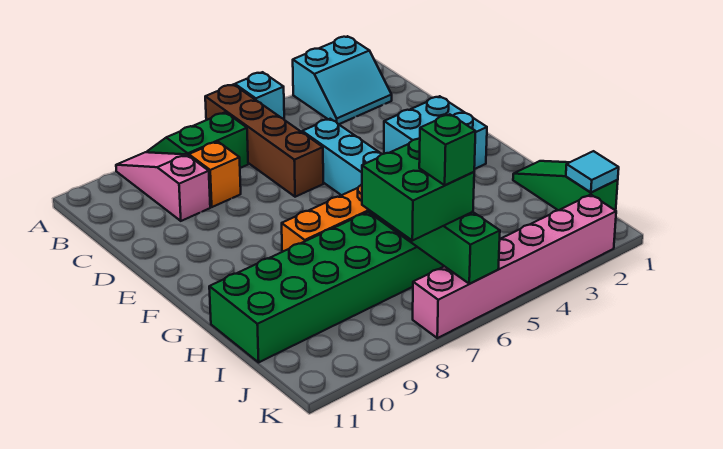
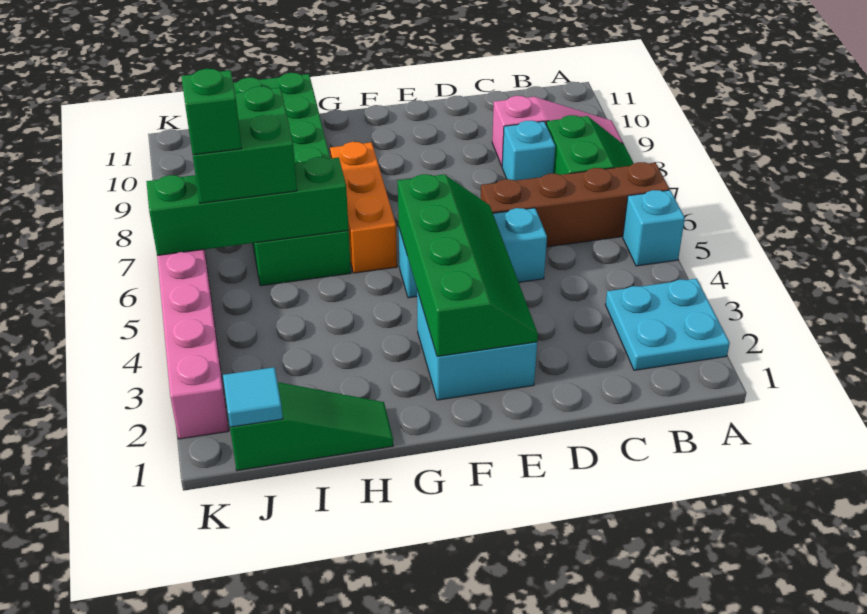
cyan slope A2:B3 level 1 top A -> cyan plate A2:B3 level 1
orange brick C8 level 1 -> cyan brick C8 level 1
none -> green slope E2:F5 level 2 top F

